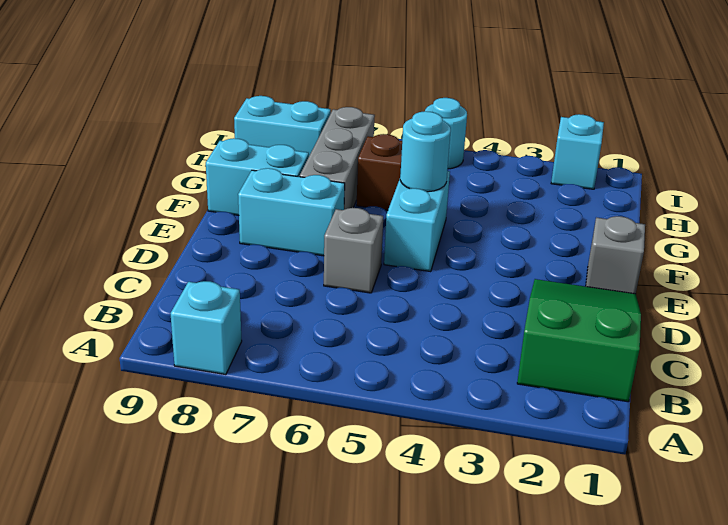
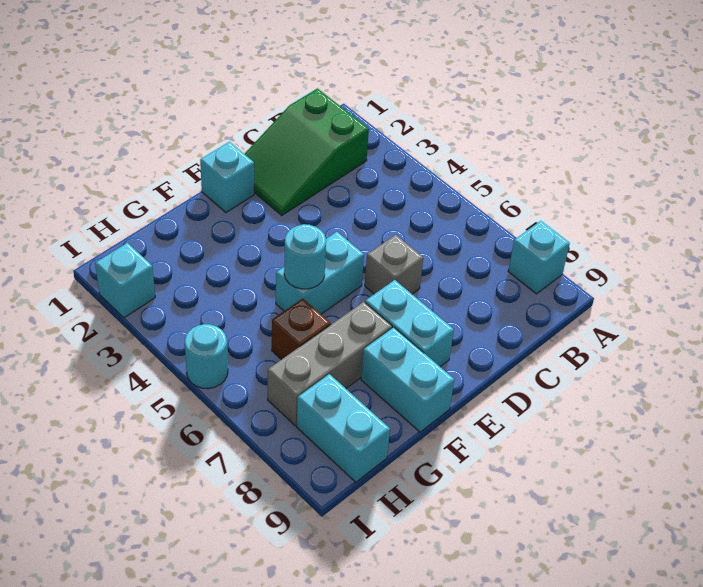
grey brick E1 level 1 -> cyan brick E1 level 1

